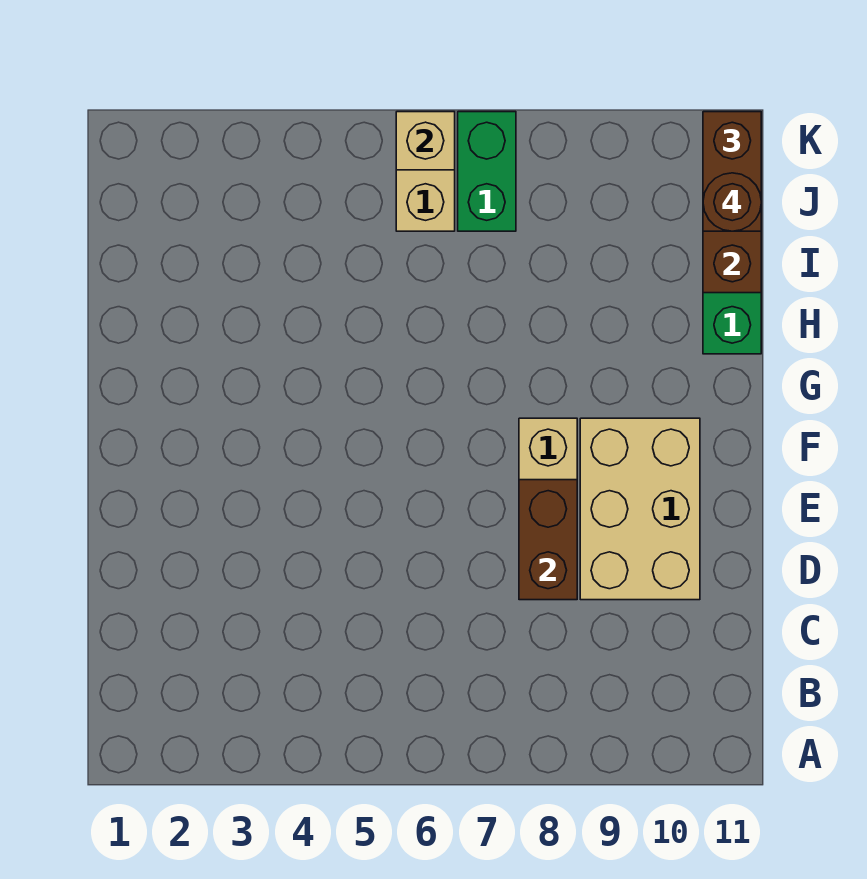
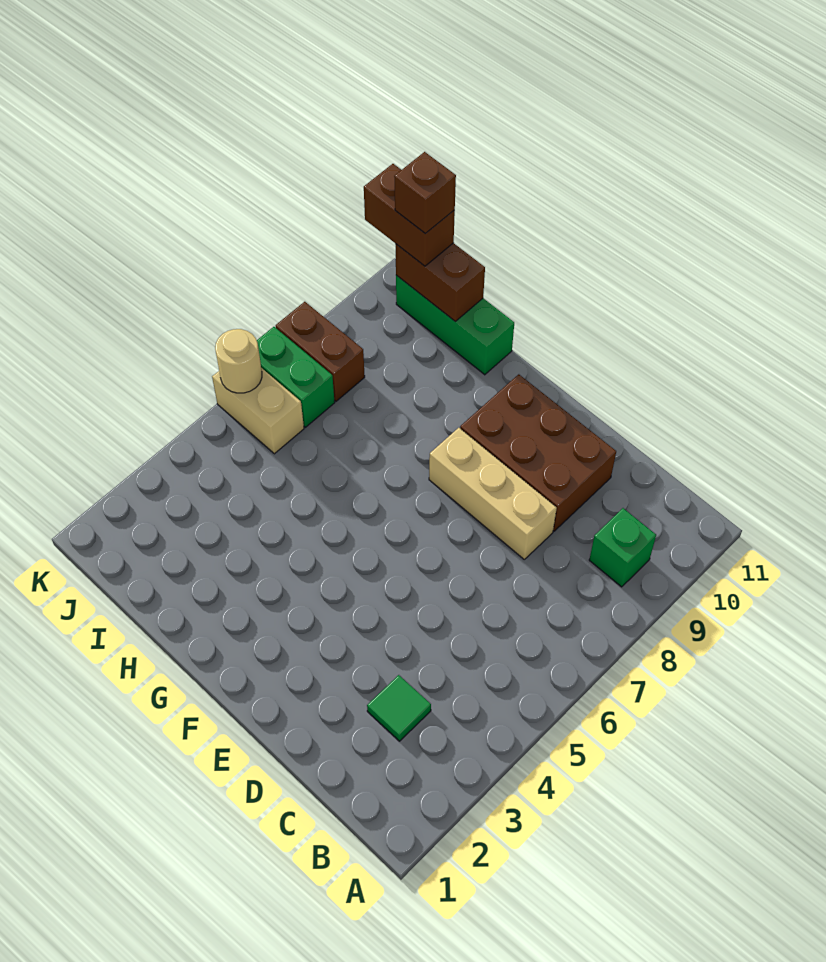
none -> green brick B9 level 1
none -> green tile C3 level 1
brown brick D8:E8 level 2 -> brown brick J8:K8 level 1
tan brick D9:F10 level 1 -> brown brick D9:F10 level 1
brown round brick J11 level 4 -> brown brick J11 level 4
tan brick K6 level 2 -> tan round brick K6 level 2

